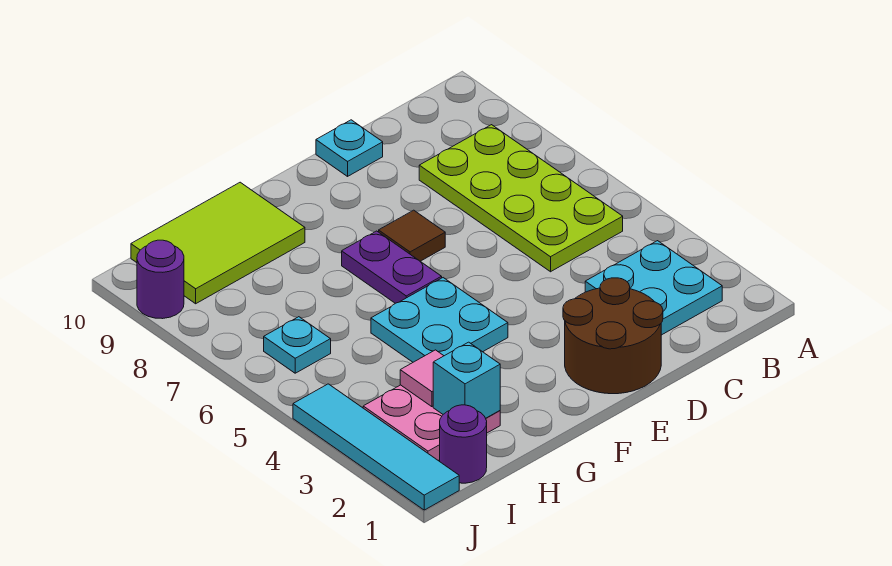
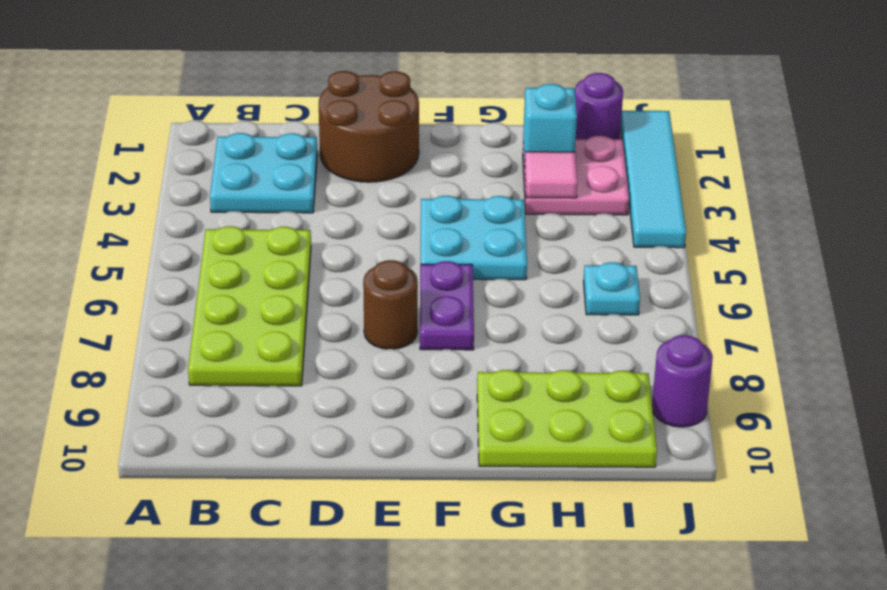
cyan plate D10 level 1 -> none
brown tile E7 level 1 -> brown round brick E7 level 1
lime tile G9:I10 level 1 -> lime plate G9:I10 level 1

